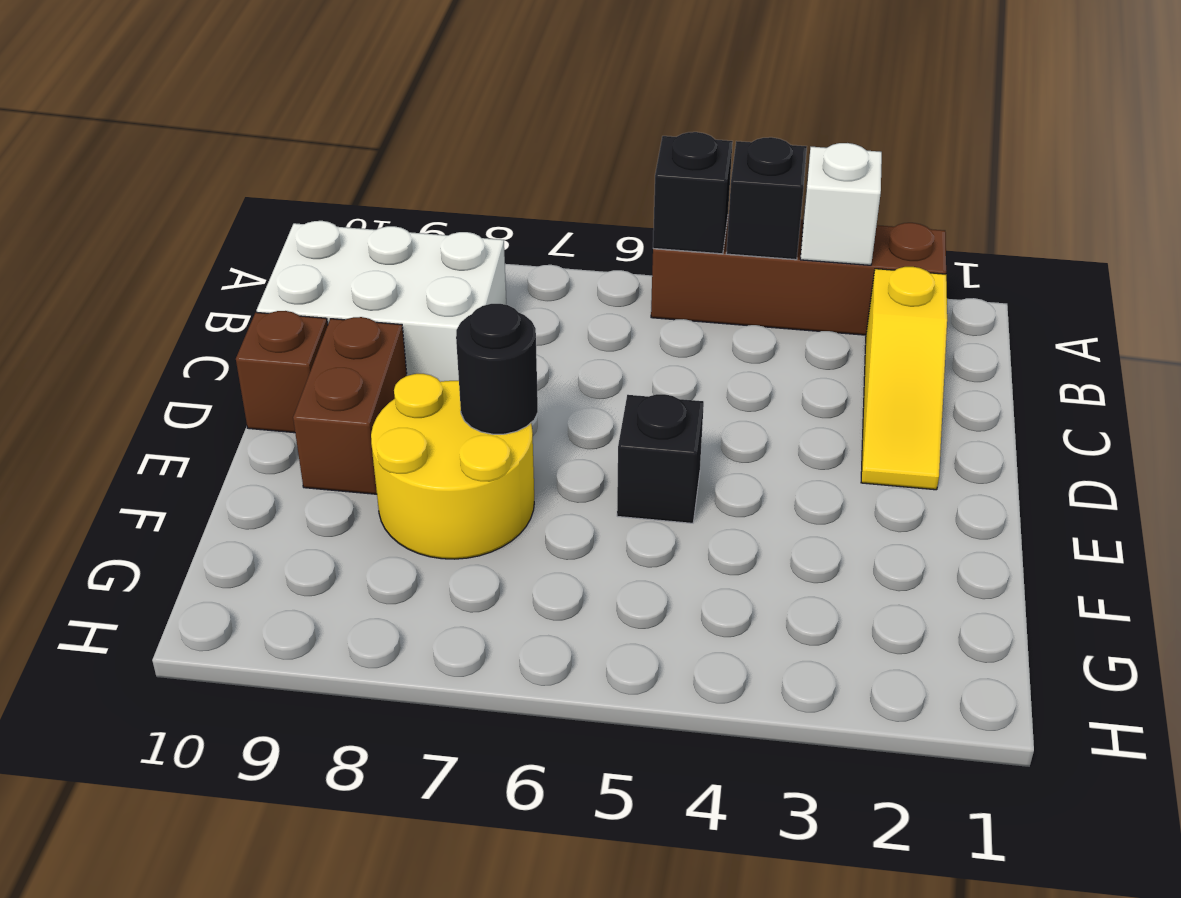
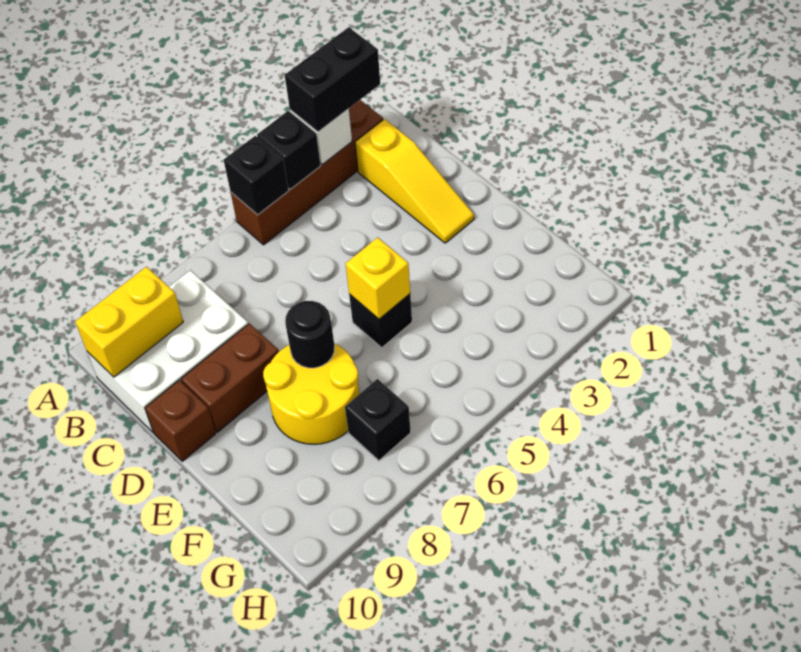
none -> black brick A2:A3 level 3
none -> yellow brick B9:B10 level 2
brown brick D9:E9 level 1 -> brown brick D8:D9 level 1
none -> yellow brick E5 level 2
none -> black brick G7 level 1

